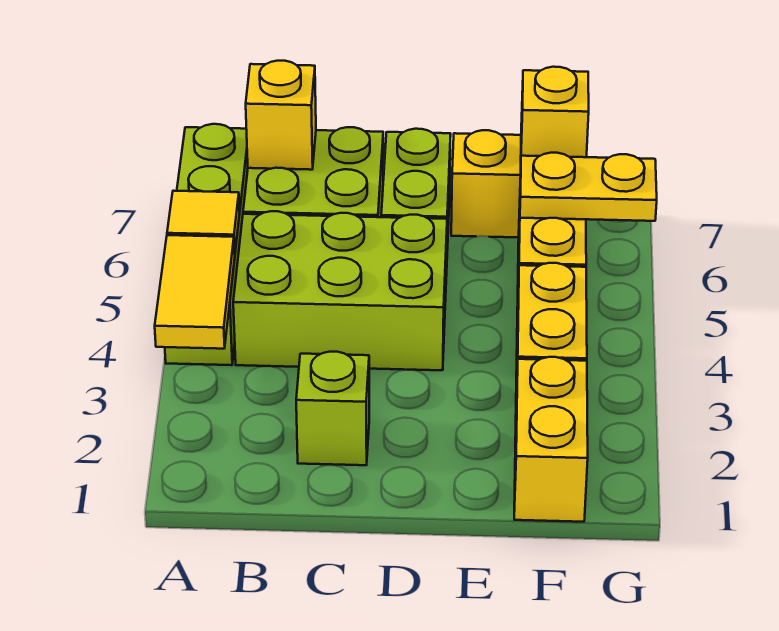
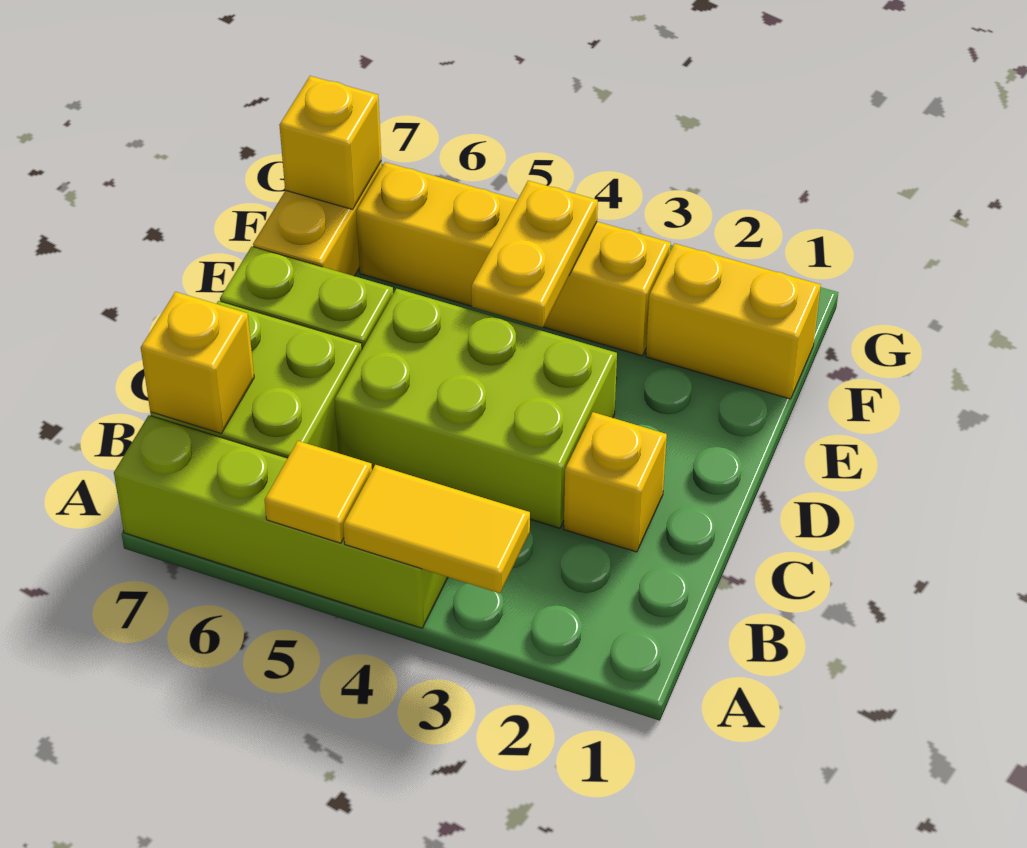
lime brick B4:D5 level 1 -> lime brick C3:D5 level 1
lime brick C2 level 1 -> yellow brick C2 level 1
yellow plate F6:G6 level 2 -> yellow plate E4:F4 level 2

